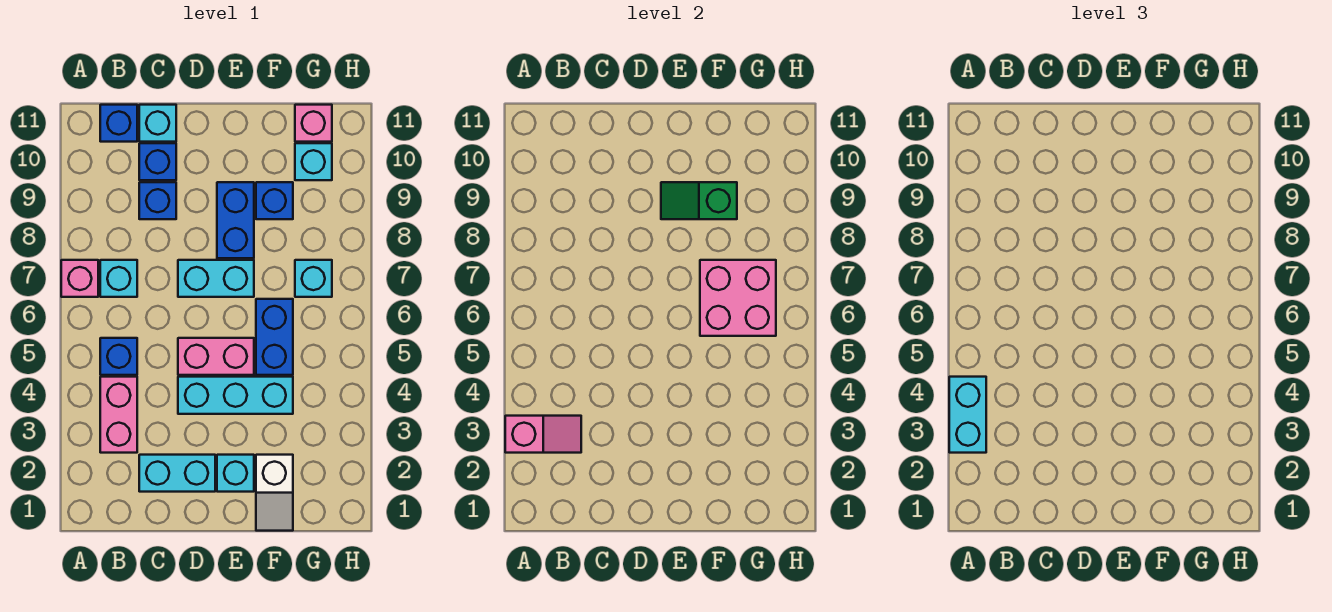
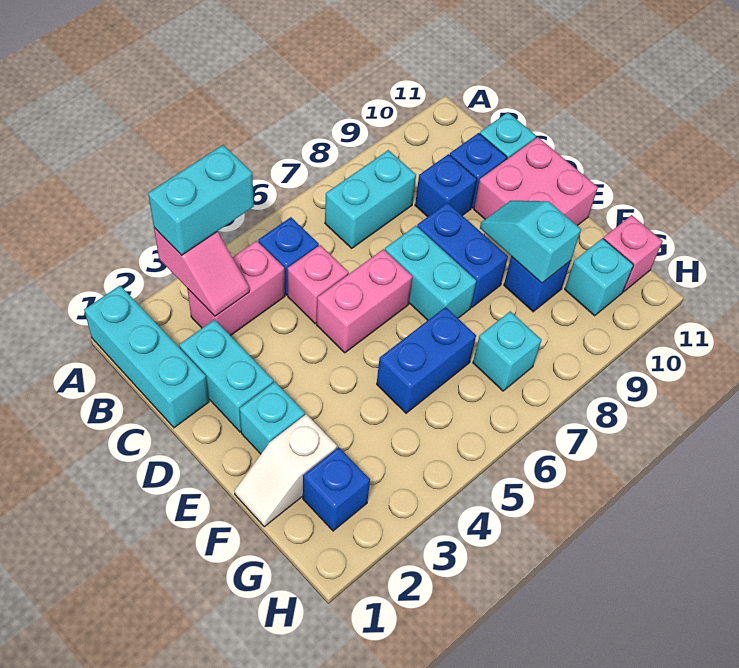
pink brick A7 level 1 -> pink brick C5 level 1
cyan brick B7 level 1 -> cyan brick B7:B8 level 1
blue brick B11 level 1 -> blue brick G2 level 1
cyan brick D4:F4 level 1 -> cyan brick A1:C1 level 1
pink brick D5:E5 level 1 -> pink brick D5:D6 level 1
blue brick E8:E9 level 1 -> blue brick D8:E8 level 1
green slope E9:F9 level 2 top F -> cyan slope E9:F9 level 2 top F
pink brick F6:G7 level 2 -> pink brick D10:E11 level 1

